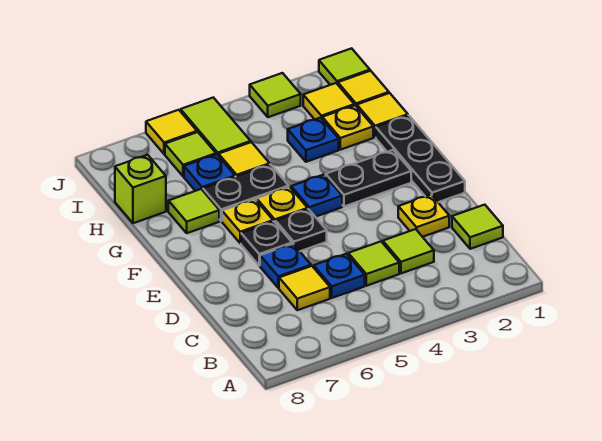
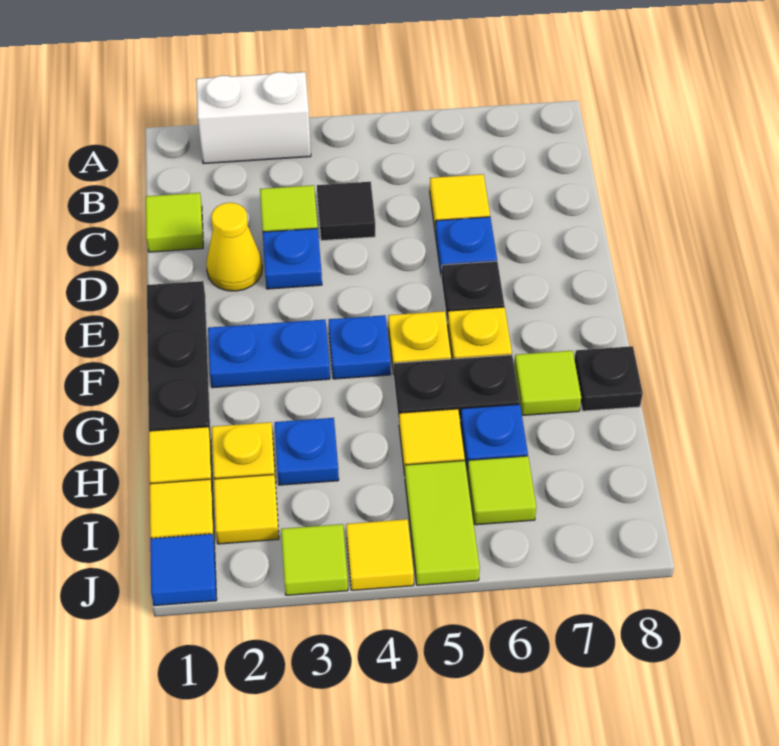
none -> white brick A2:A3 level 1
lime tile C4 level 1 -> black tile C4 level 1
blue plate C5 level 1 -> blue plate D3 level 1
yellow plate D2 level 1 -> yellow cone D2 level 1
black plate E5 level 1 -> black plate G8 level 1
black plate F2:F3 level 1 -> blue plate F2:F3 level 1
lime brick H8 level 1 -> none
lime tile J1 level 1 -> blue tile J1 level 1
yellow tile J6 level 1 -> yellow tile J4 level 1

